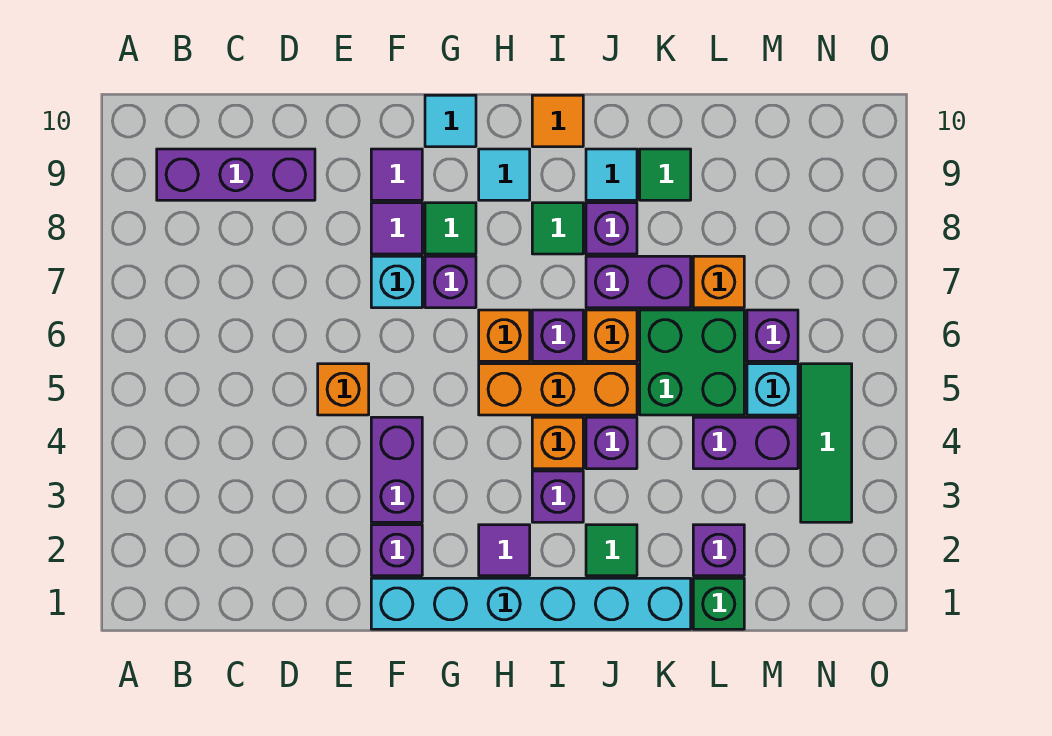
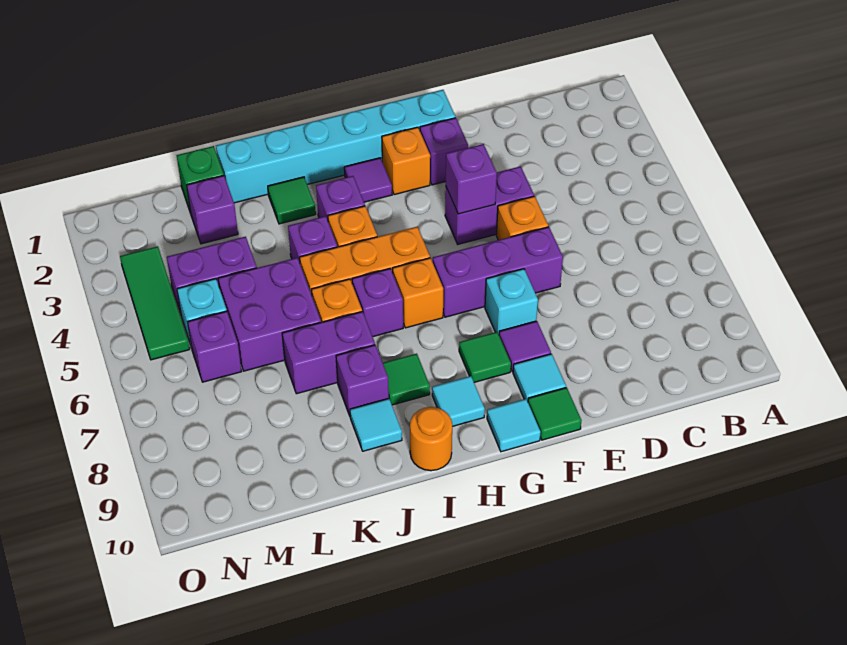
purple brick B9:D9 level 1 -> purple brick E6:G6 level 1
purple brick F3:F4 level 1 -> purple brick E4:F4 level 1
purple tile F9 level 1 -> cyan tile F9 level 1
purple brick G7 level 1 -> purple brick F4 level 2
orange tile I10 level 1 -> orange round brick I10 level 1
green brick K5:L6 level 1 -> purple brick K5:L6 level 1
green tile K9 level 1 -> green tile F10 level 1
orange brick L7 level 1 -> orange brick G2 level 1

